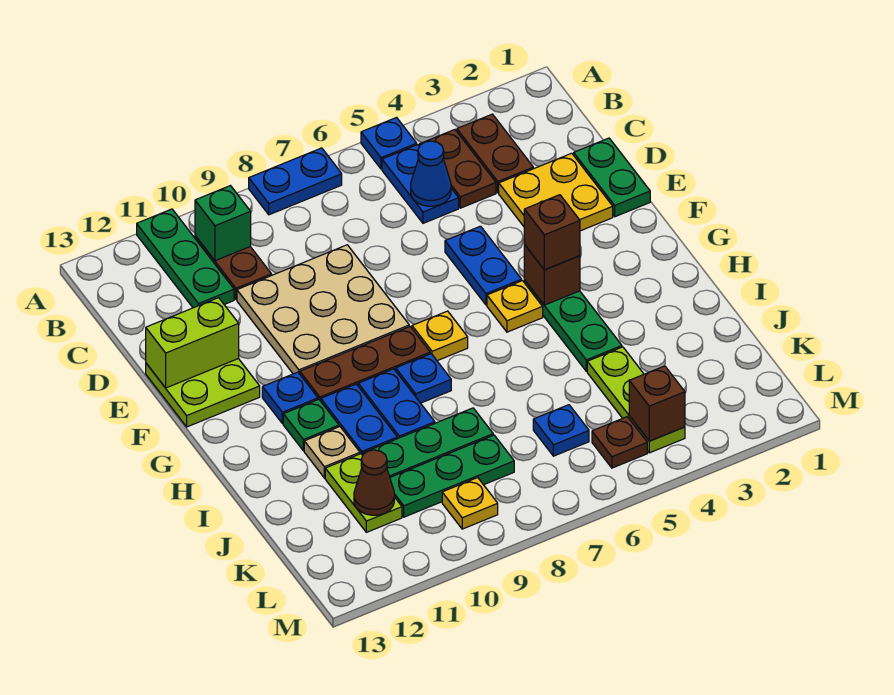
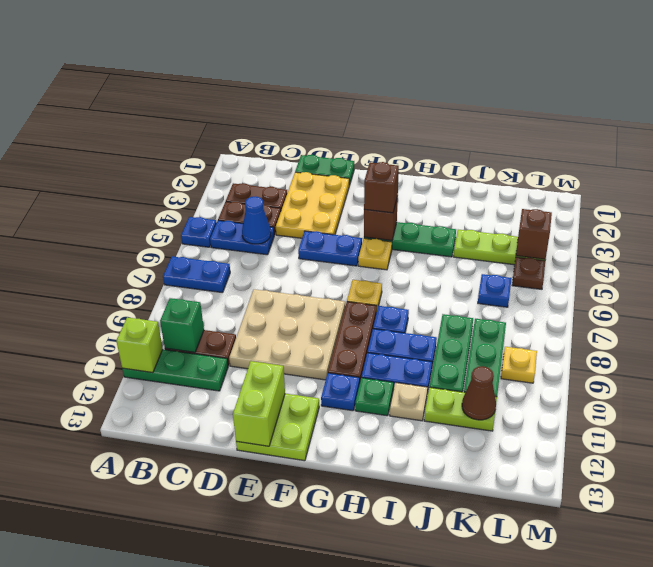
blue plate A7:A8 level 1 -> blue plate A7:B7 level 1
none -> lime brick A11 level 2
yellow plate D2:E3 level 1 -> yellow plate D2:E4 level 1

